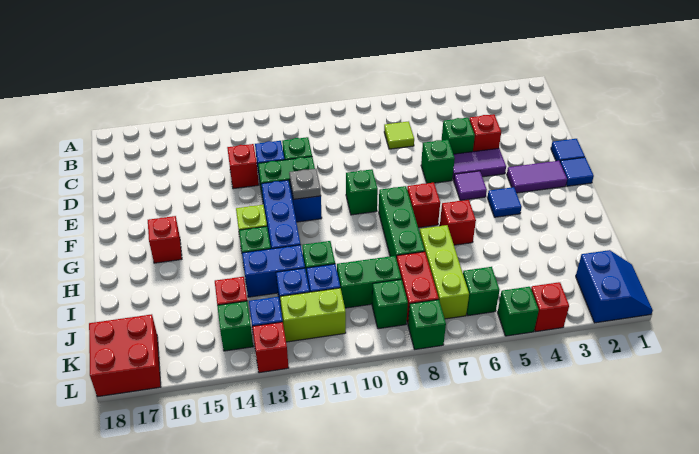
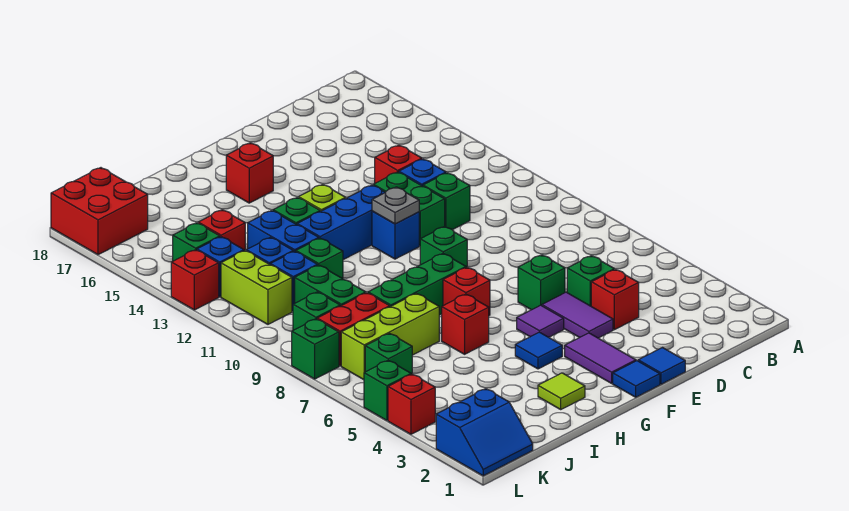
lime tile C7 level 1 -> lime tile H2 level 1

